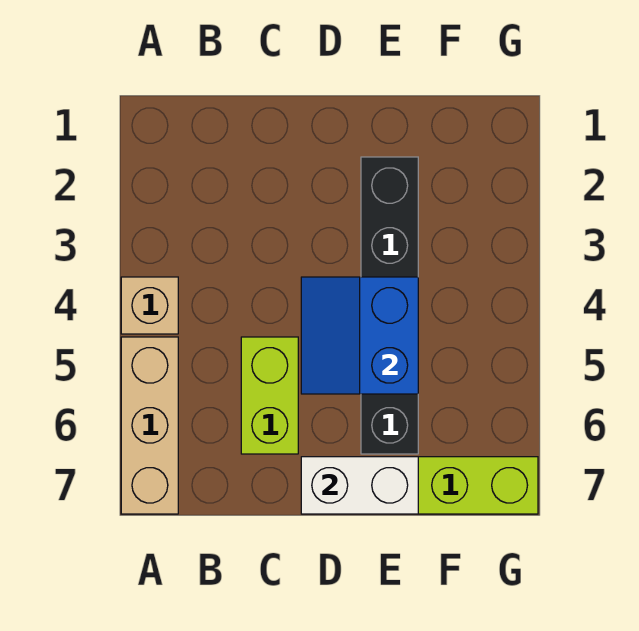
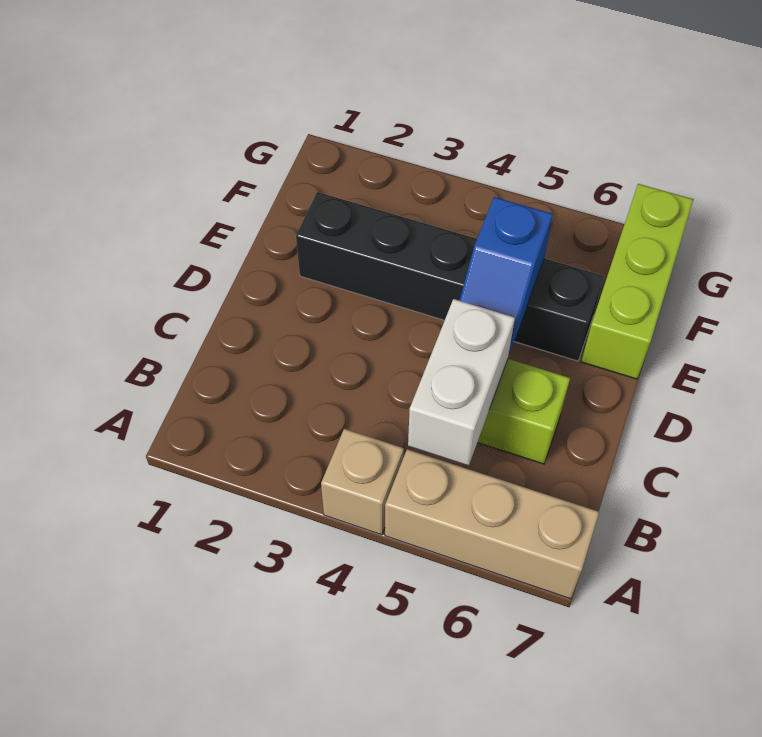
blue slope D4:E5 level 2 top E -> blue slope D5:E5 level 2 top E
white brick D7:E7 level 2 -> white brick B5:C5 level 2

